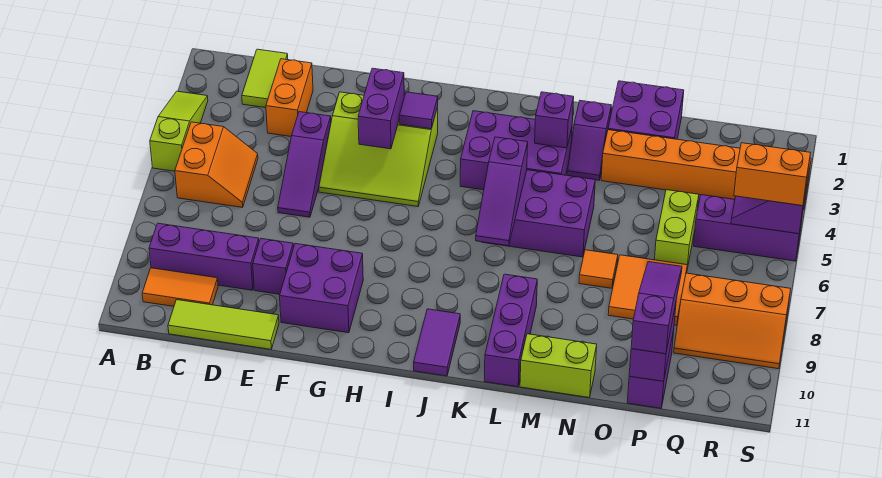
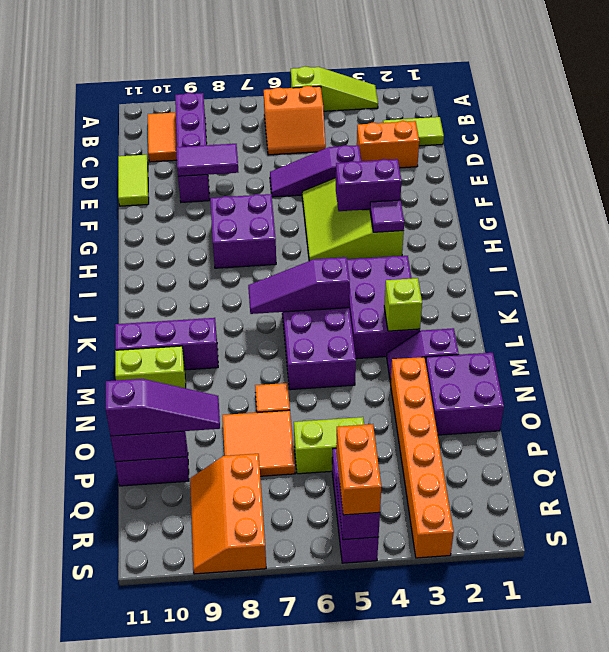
lime tile C11:E11 level 1 -> lime tile D11:E11 level 1
purple brick F9:G10 level 1 -> purple brick G7:H8 level 1
purple tile J10:J11 level 1 -> purple tile E8:E9 level 2
purple brick L3 level 2 -> lime brick L3 level 2
lime brick M11:N11 level 1 -> lime brick M10:M11 level 1

